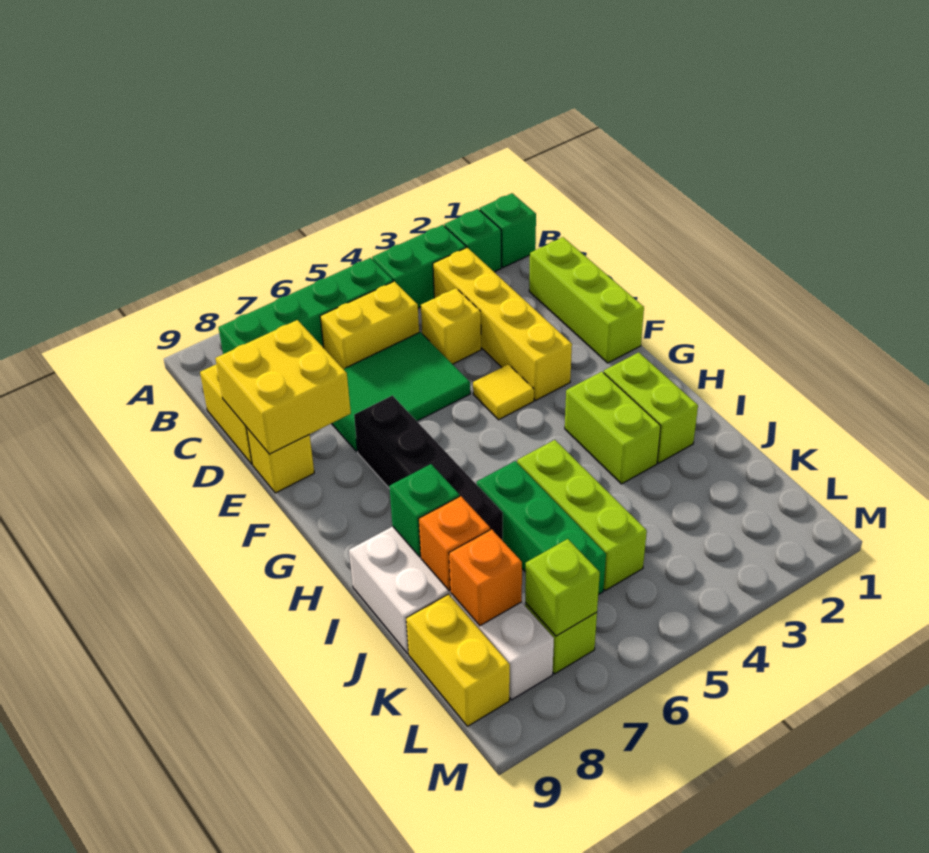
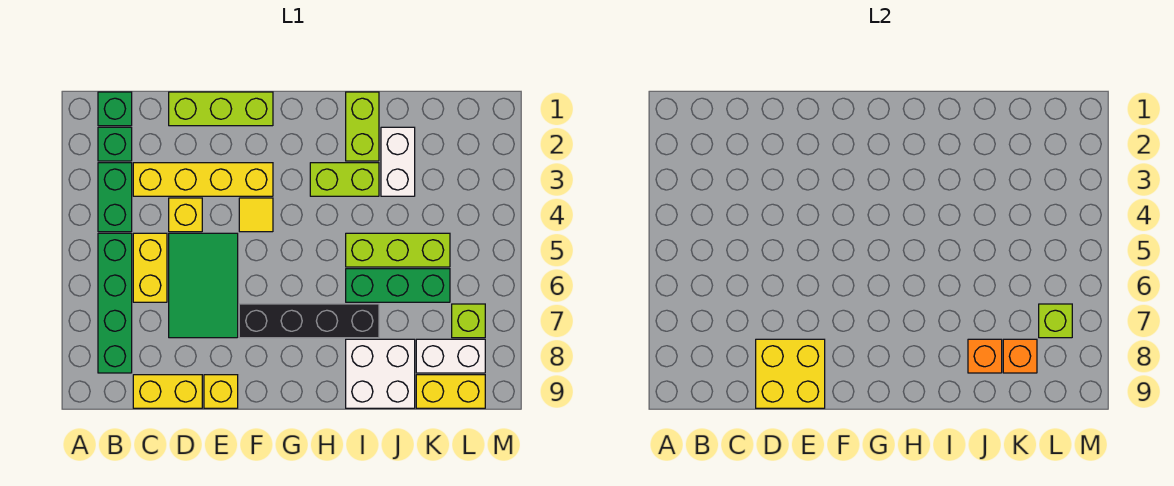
lime brick H2:I2 level 1 -> lime brick I1:I2 level 1
green brick I8 level 2 -> none
none -> white brick J2:J3 level 1

